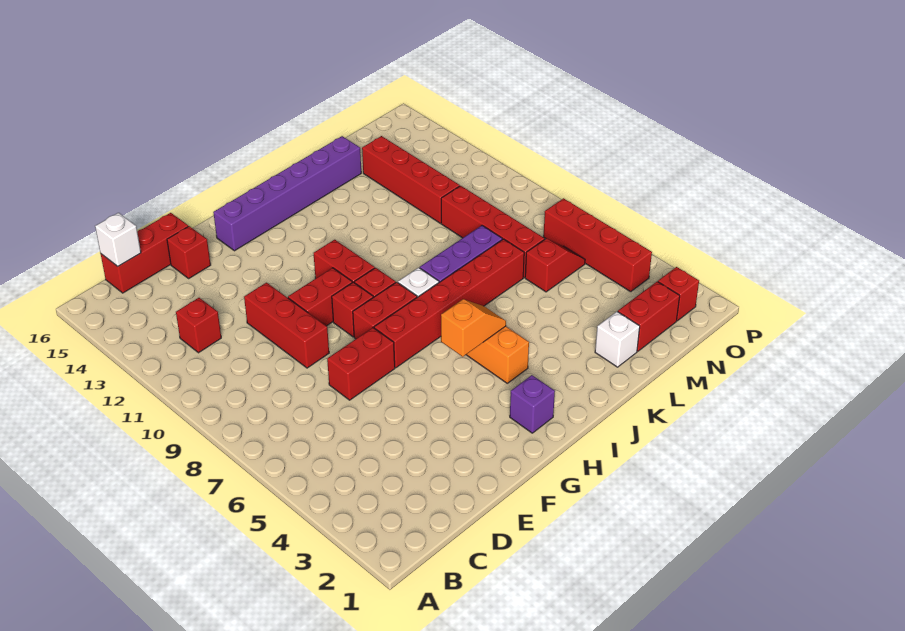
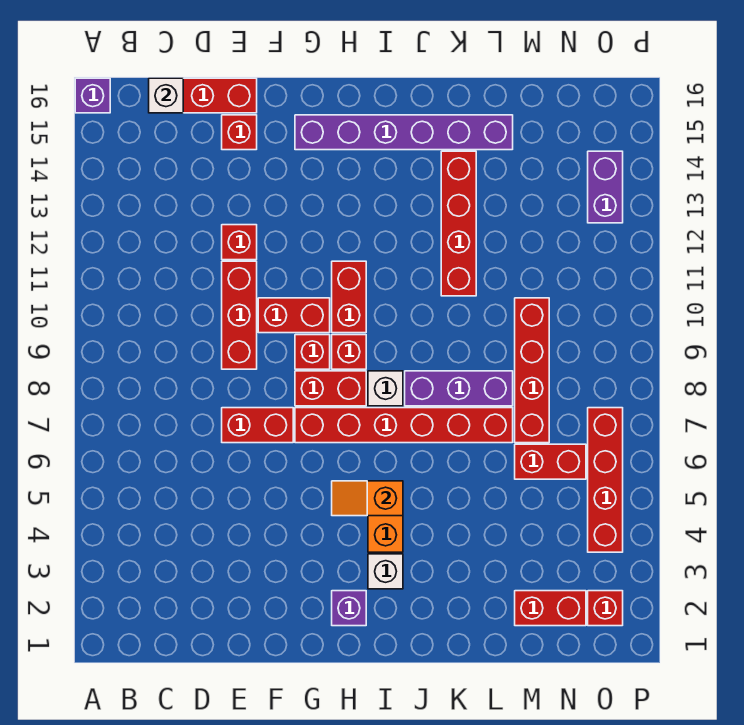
none -> purple brick A16 level 1
red brick C12 level 1 -> red brick E12 level 1
orange slope H5:I5 level 2 top H -> orange slope H5:I5 level 2 top I
white brick L2 level 1 -> white brick I3 level 1
red slope M6:N6 level 1 top M -> red brick M6:N6 level 1
red brick M11:M14 level 1 -> red brick K11:K14 level 1
none -> purple brick O13:O14 level 1

